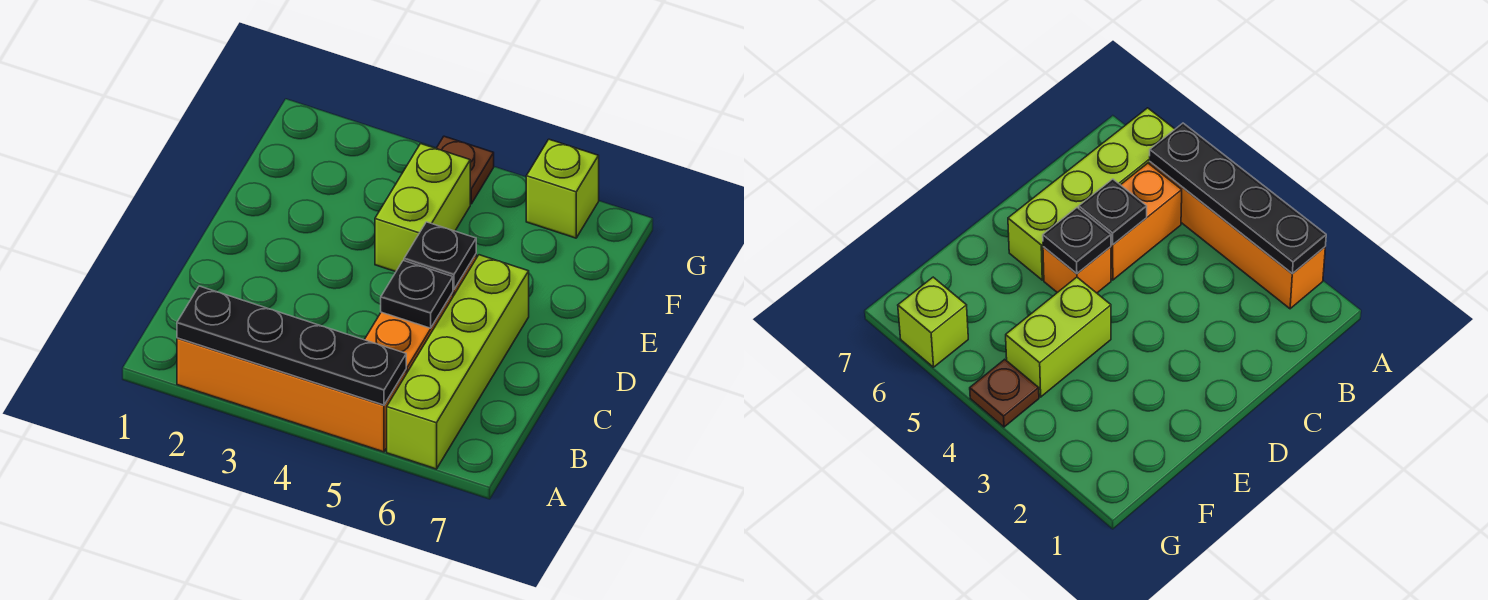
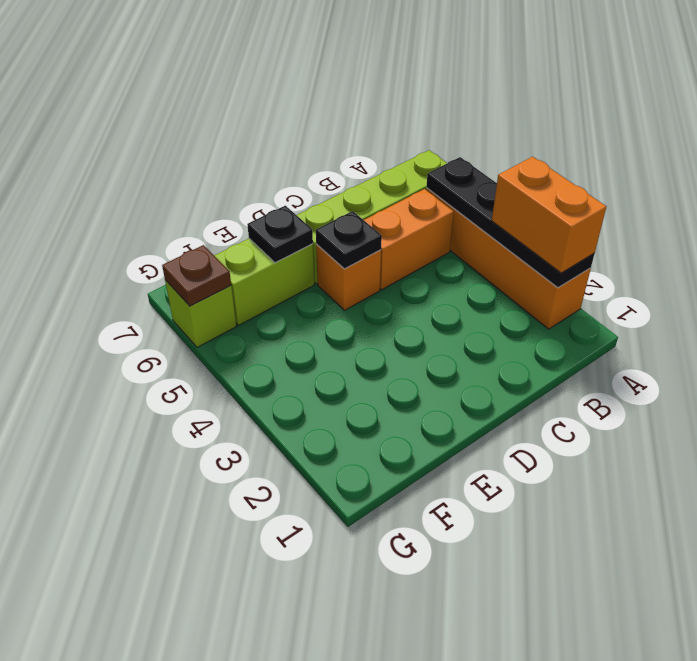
none -> orange brick A2:A3 level 3
black plate C5 level 2 -> black plate E6 level 2
lime brick E4:F4 level 1 -> lime brick E6:F6 level 1
brown plate G4 level 1 -> brown plate G6 level 2

